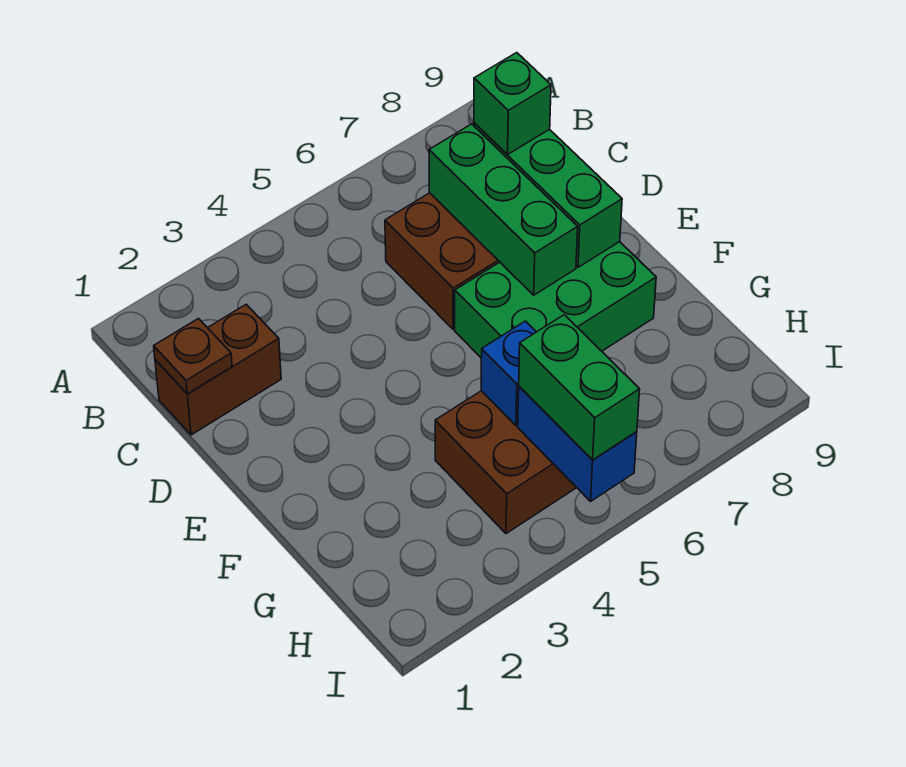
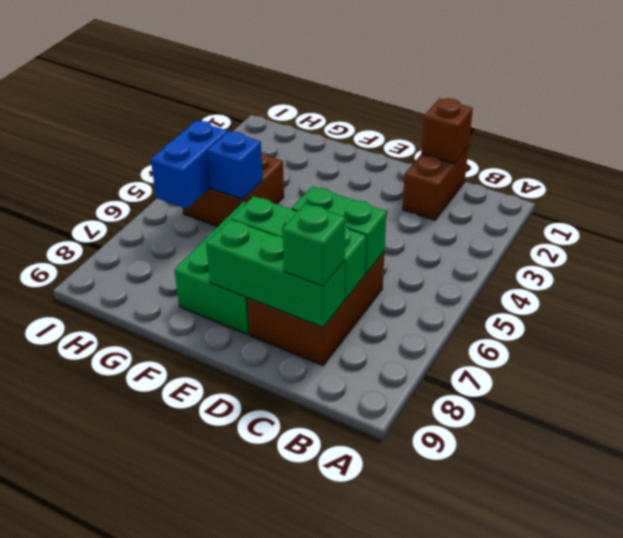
brown plate C1 level 2 -> brown brick C1 level 2
blue brick H5:I5 level 2 -> blue brick H5:H6 level 2
green brick H5:I5 level 3 -> green brick C6:D6 level 2

